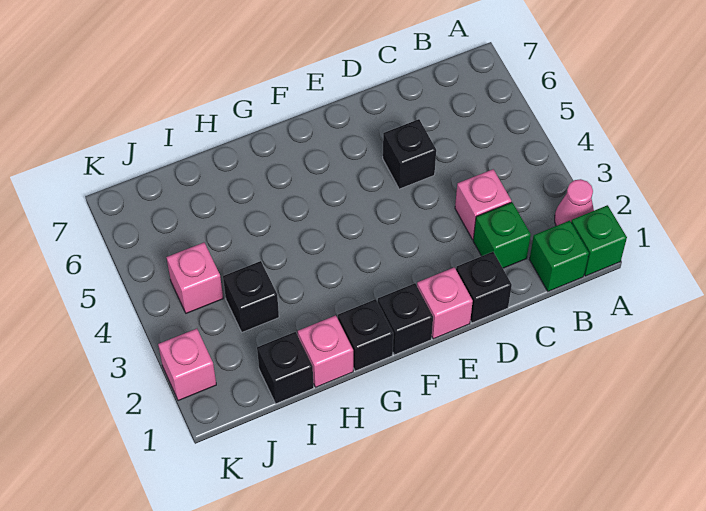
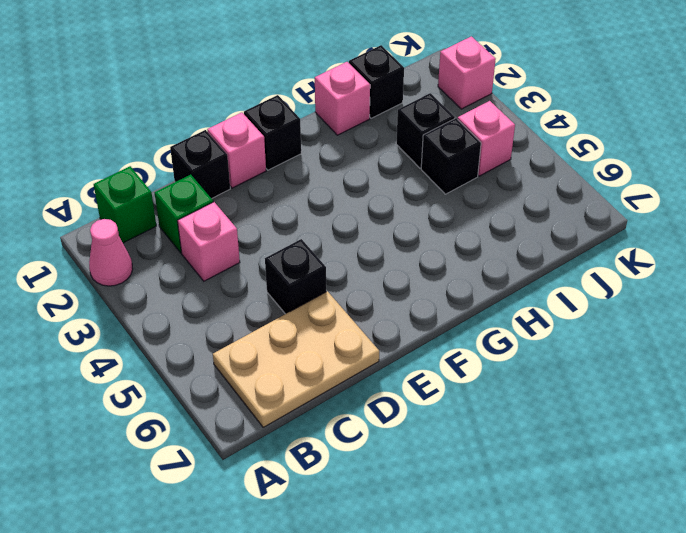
green brick A1 level 1 -> none
none -> tan plate B6:D7 level 1
black brick G1 level 1 -> black brick I4 level 1

